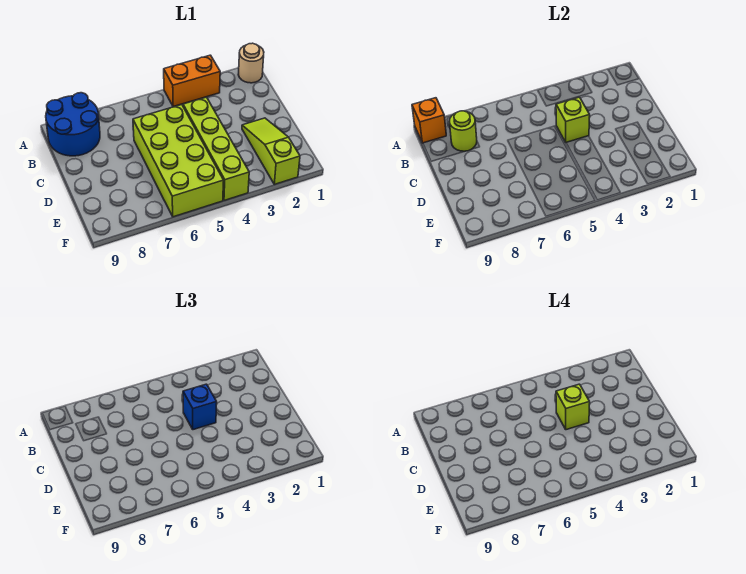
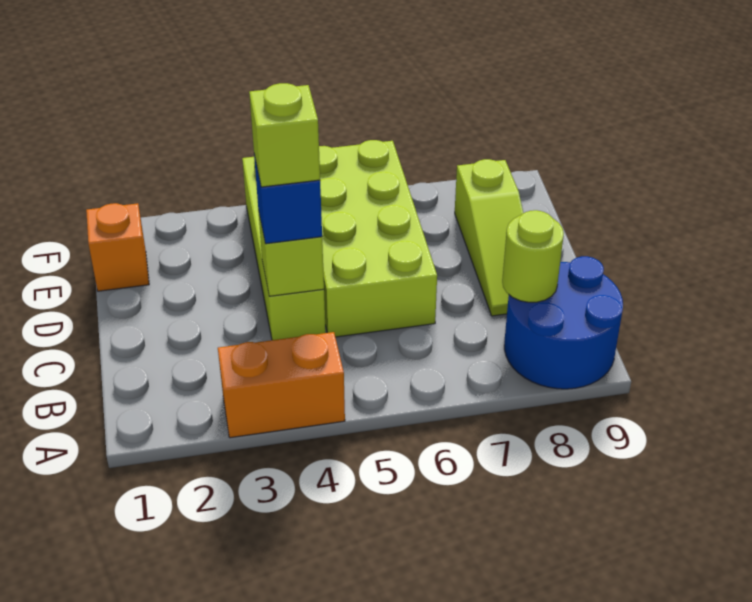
tan round brick A1 level 1 -> none
orange brick A9 level 2 -> orange brick E1 level 1
lime slope D2:F2 level 1 top F -> lime slope C8:E8 level 1 top E

